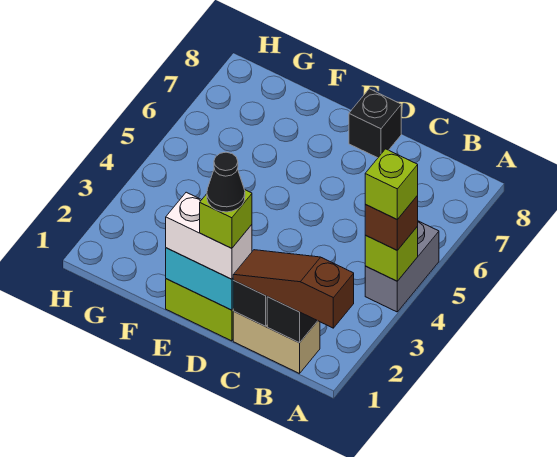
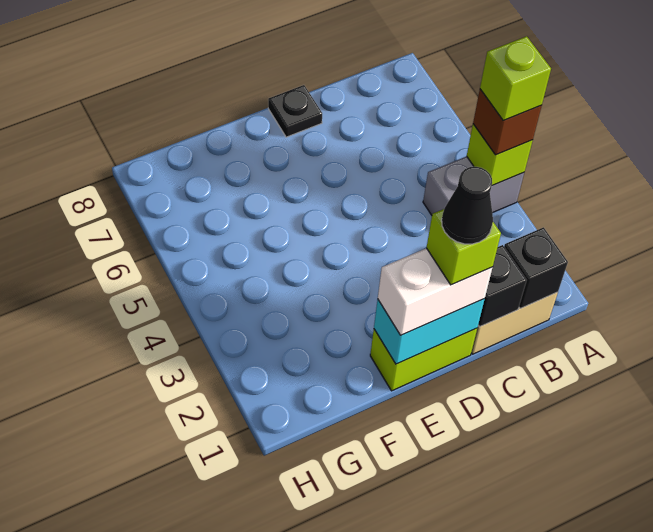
brown slope A1:C1 level 3 top A -> none
grey brick A4:A5 level 1 -> grey brick A4:B4 level 1
black brick D8 level 1 -> black plate D8 level 1

